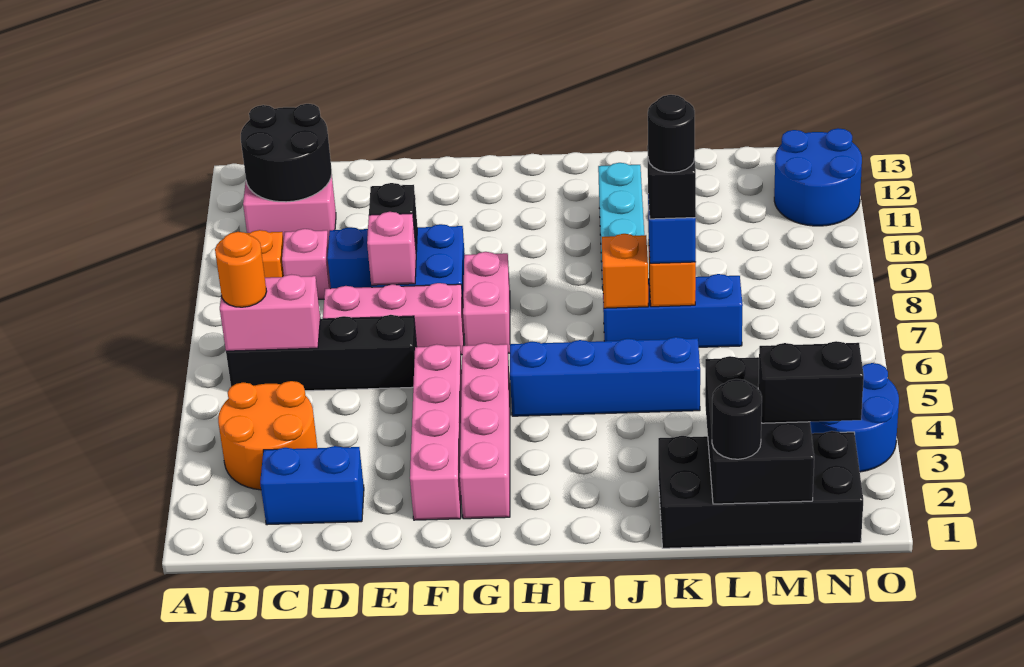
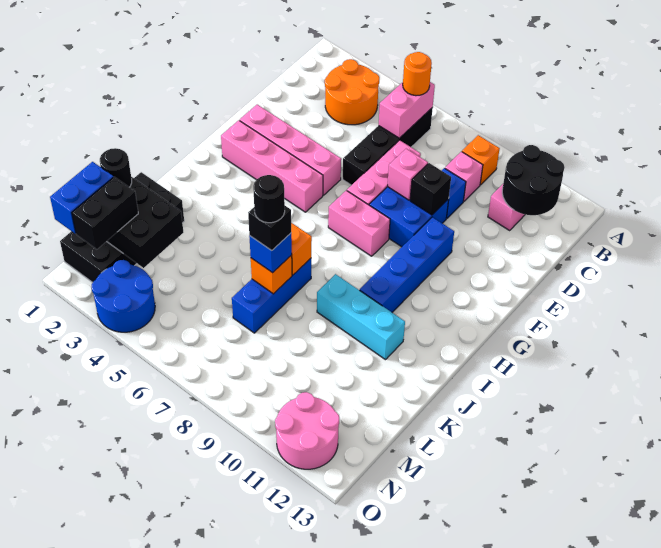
blue brick C2:D2 level 1 -> blue brick M1:N1 level 3
blue brick H5:K5 level 1 -> blue brick F10:I10 level 1
blue round brick N11:O12 level 1 -> pink round brick N11:O12 level 1

